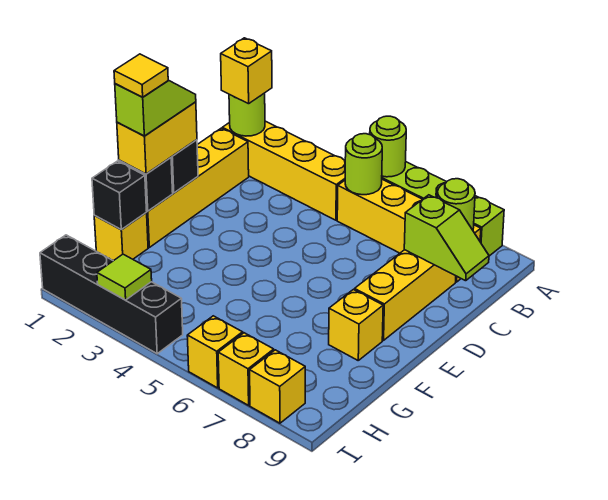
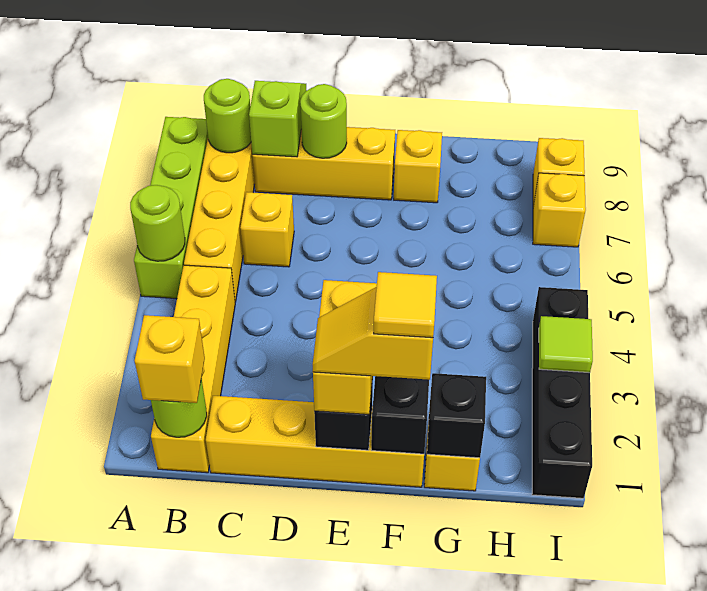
lime round brick B5 level 2 -> lime round brick D8 level 2
yellow brick E1:F1 level 3 -> yellow brick E1:E2 level 3
lime slope E1:F1 level 4 top F -> yellow slope E1:F1 level 4 top F
yellow brick I6 level 1 -> yellow brick C6 level 1

